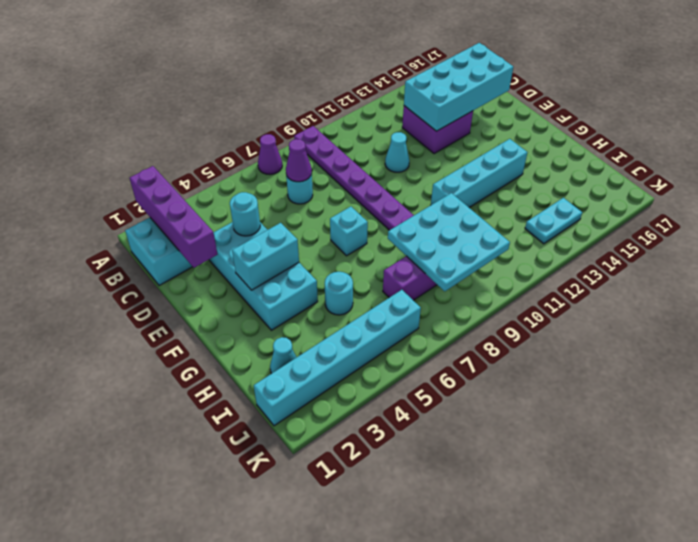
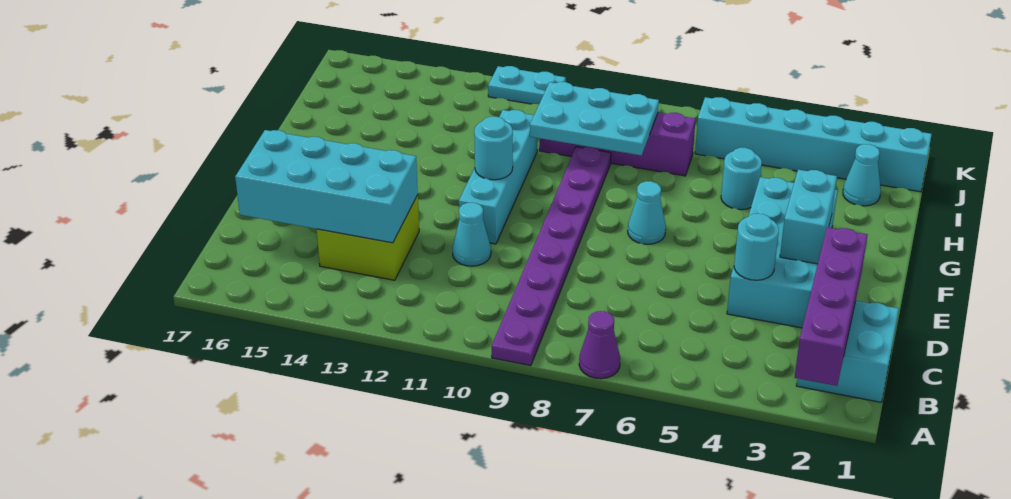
cyan round brick C7 level 1 -> cyan round brick F11 level 2
purple cone C7 level 2 -> none
purple brick C13:D14 level 1 -> lime brick C13:D14 level 1
cyan brick F3:F4 level 2 -> cyan brick E3:F3 level 2
cyan brick F7 level 1 -> cyan cone F7 level 1
cyan brick G11:G14 level 1 -> cyan brick E11:H11 level 1
cyan plate H8:J10 level 2 -> cyan plate H8:I10 level 2
cyan plate J13:J14 level 1 -> cyan plate K11:K12 level 1

